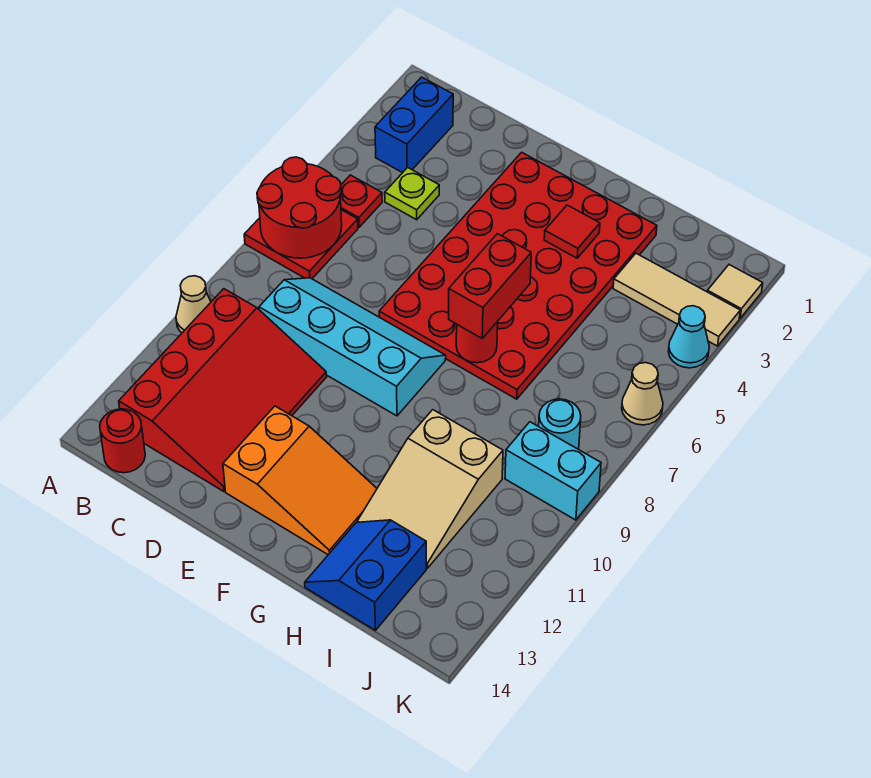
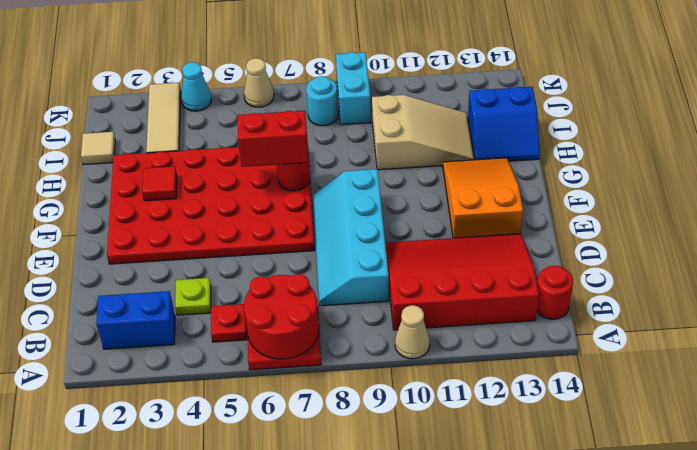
tan tile K2 level 1 -> tan tile I1 level 1

